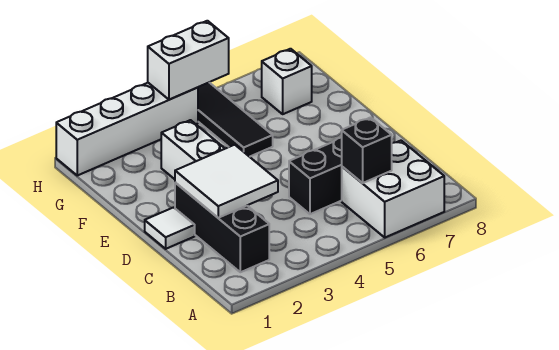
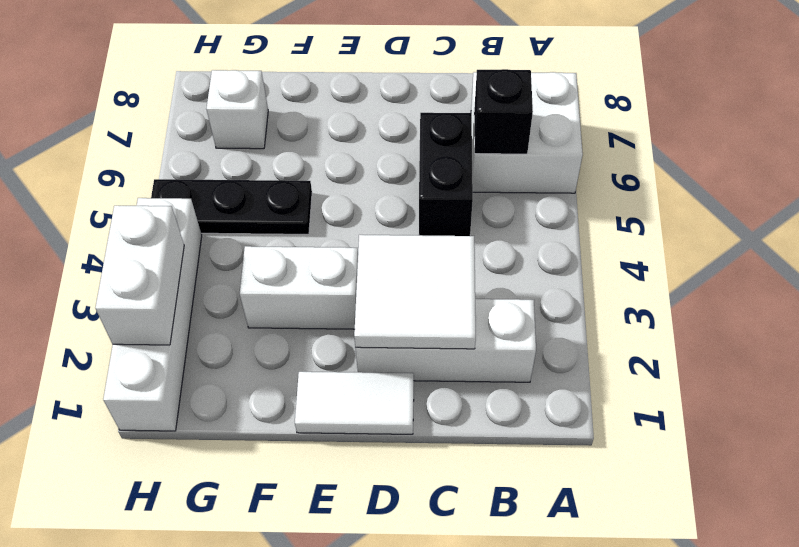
black brick B2:D2 level 1 -> white brick B2:D2 level 1
white tile D1 level 1 -> white tile D1:E1 level 1
black tile F5:H5 level 1 -> black plate F5:H5 level 1
white brick H4:H5 level 2 -> white brick H2:H3 level 2

